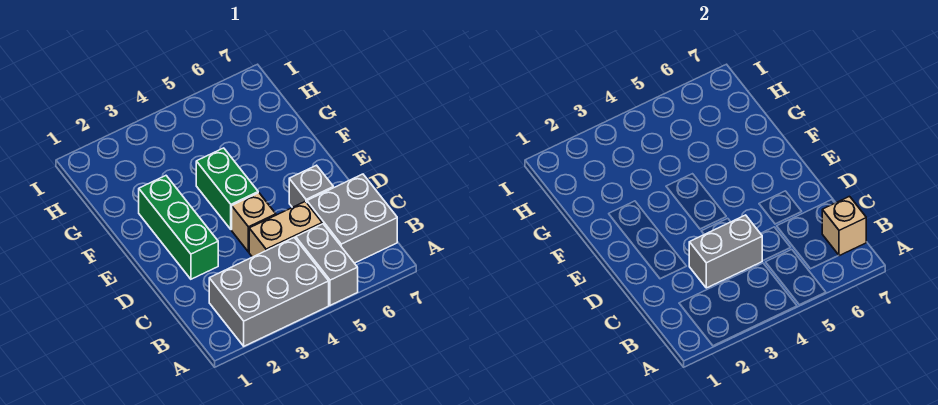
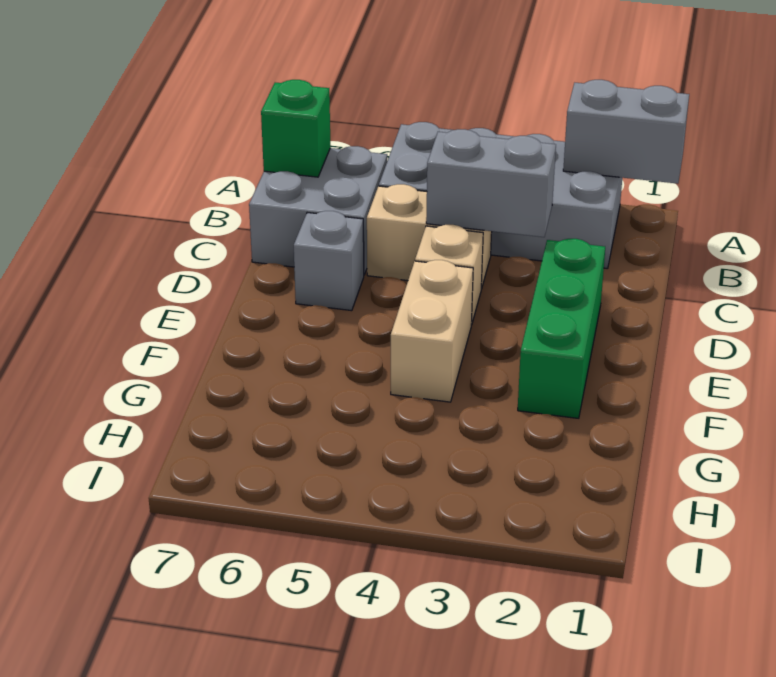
none -> grey brick A1:A2 level 2
tan brick B7 level 2 -> green brick B7 level 2
green brick E4:F4 level 1 -> tan brick E4:F4 level 1

